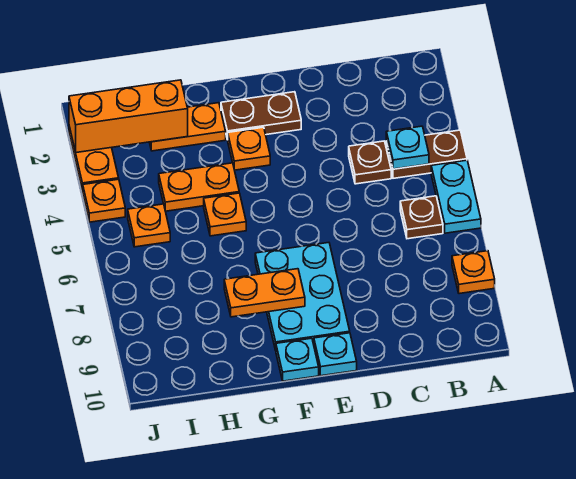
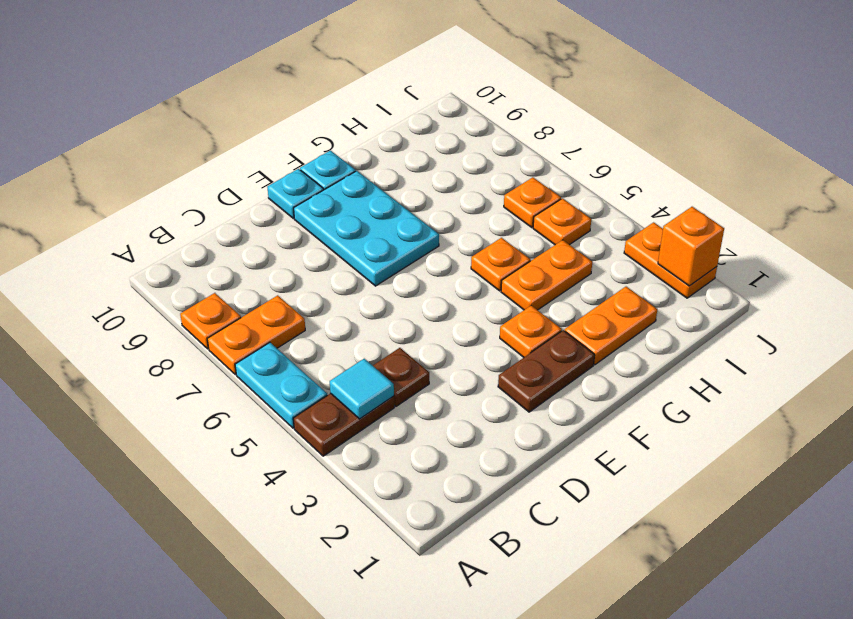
cyan plate B4 level 2 -> cyan tile B4 level 2
brown plate B6 level 1 -> none
orange plate F8:G8 level 2 -> orange plate A7:B7 level 1
orange brick H2:J2 level 2 -> orange brick J2 level 2
orange plate J4 level 1 -> orange plate I6 level 1

